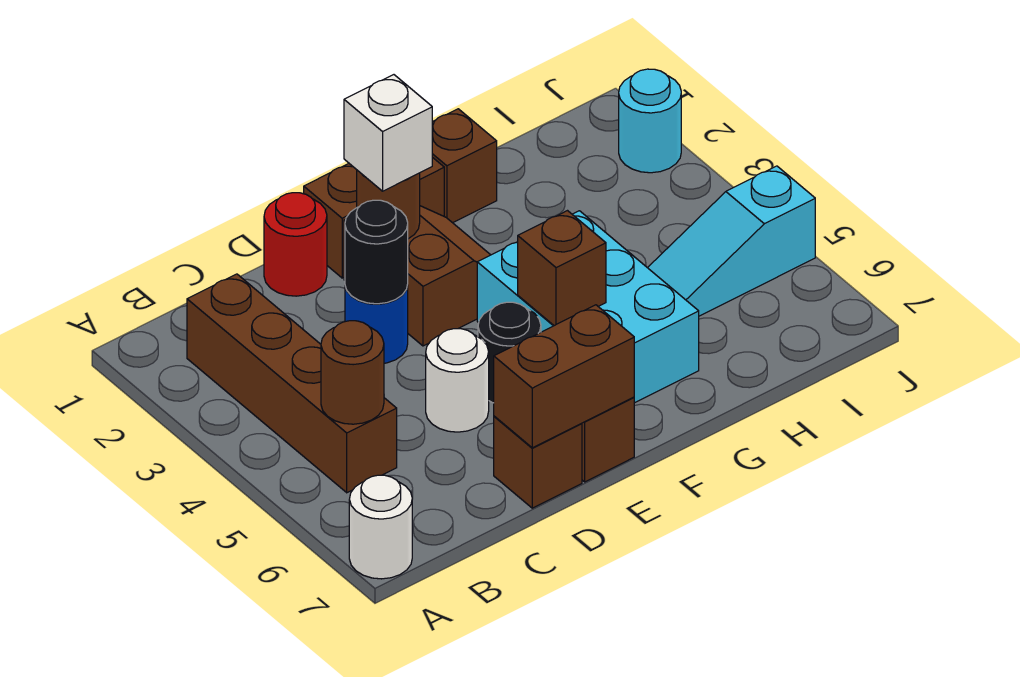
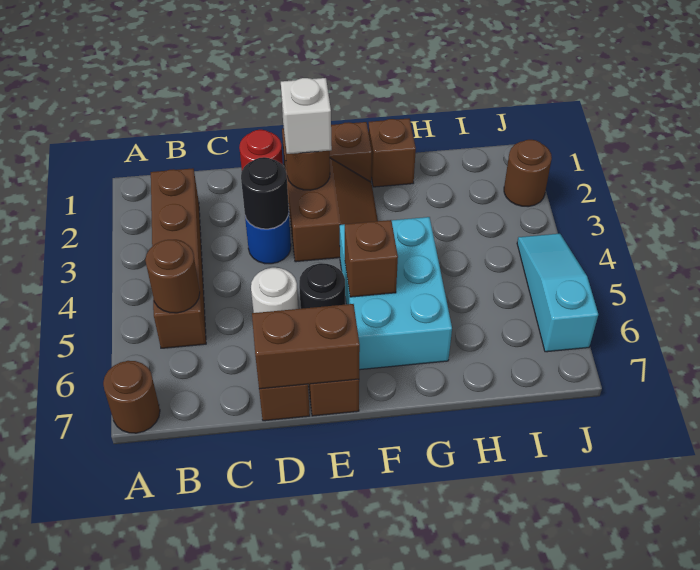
white round brick A7 level 1 -> brown round brick A7 level 1
cyan slope H5:J5 level 1 top J -> cyan slope J4:J6 level 1 top 6
cyan round brick J2 level 1 -> brown round brick J2 level 1

